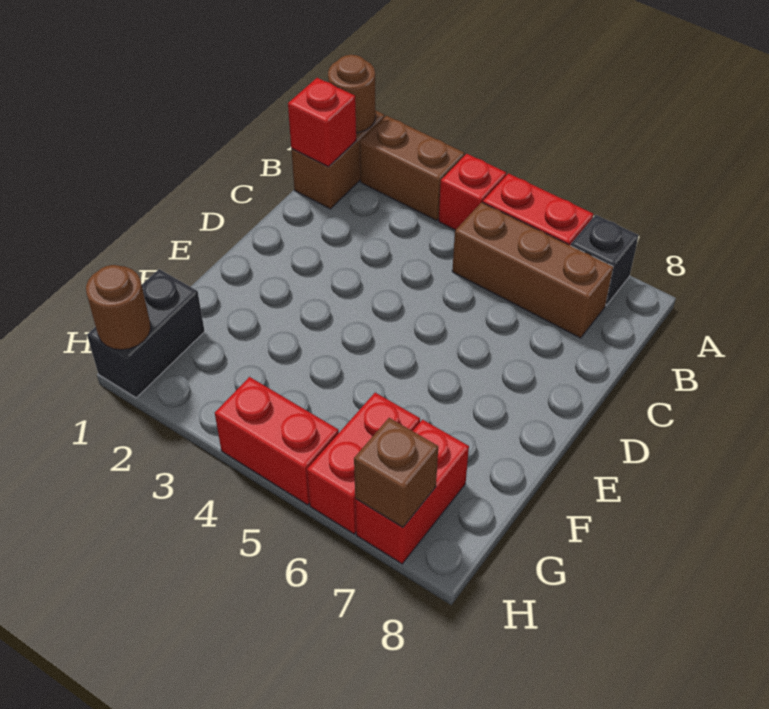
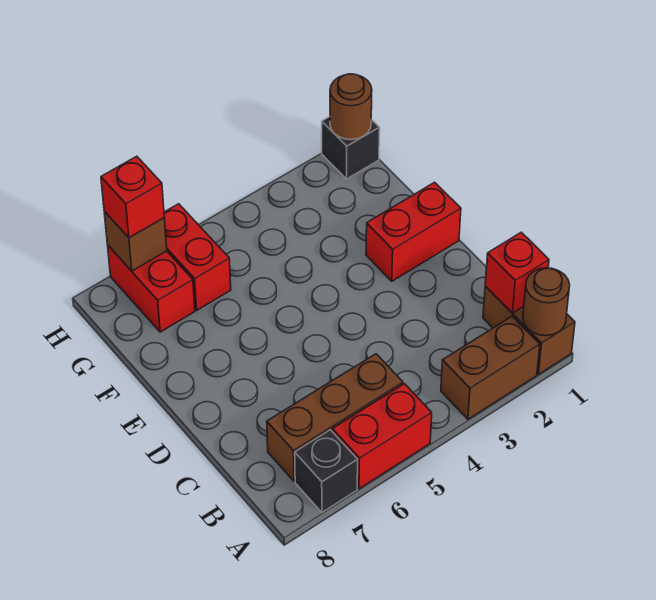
red brick A4 level 1 -> red brick H7 level 3
black brick G1:H1 level 1 -> black brick H1 level 1
red brick H4:H5 level 1 -> red brick E1:E2 level 1

